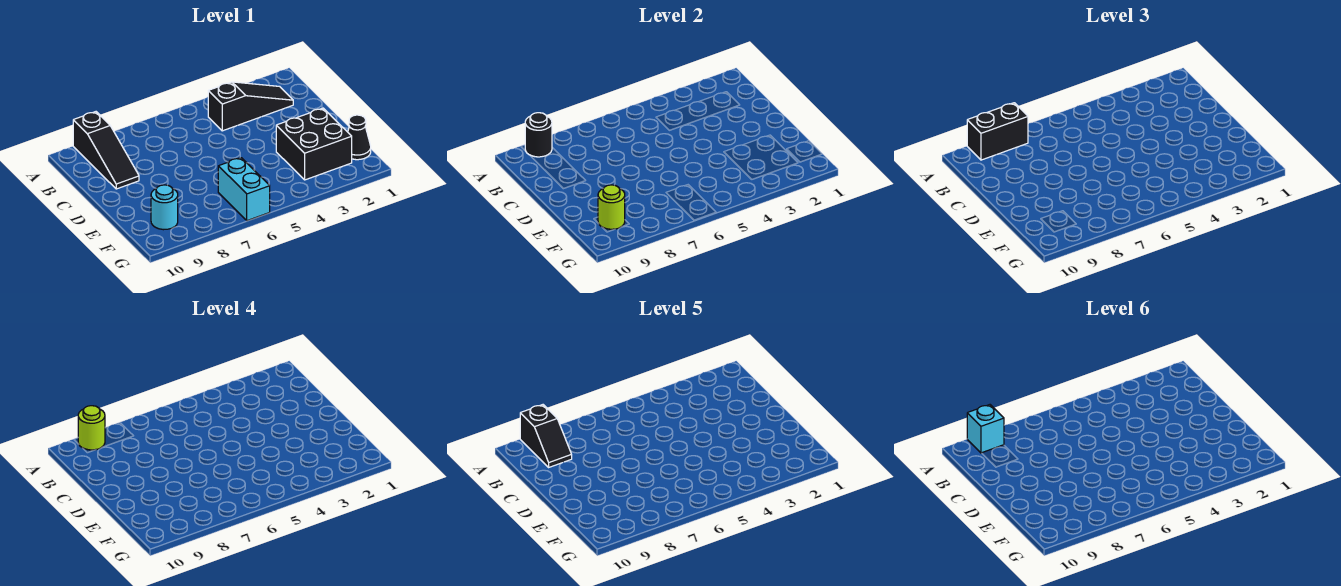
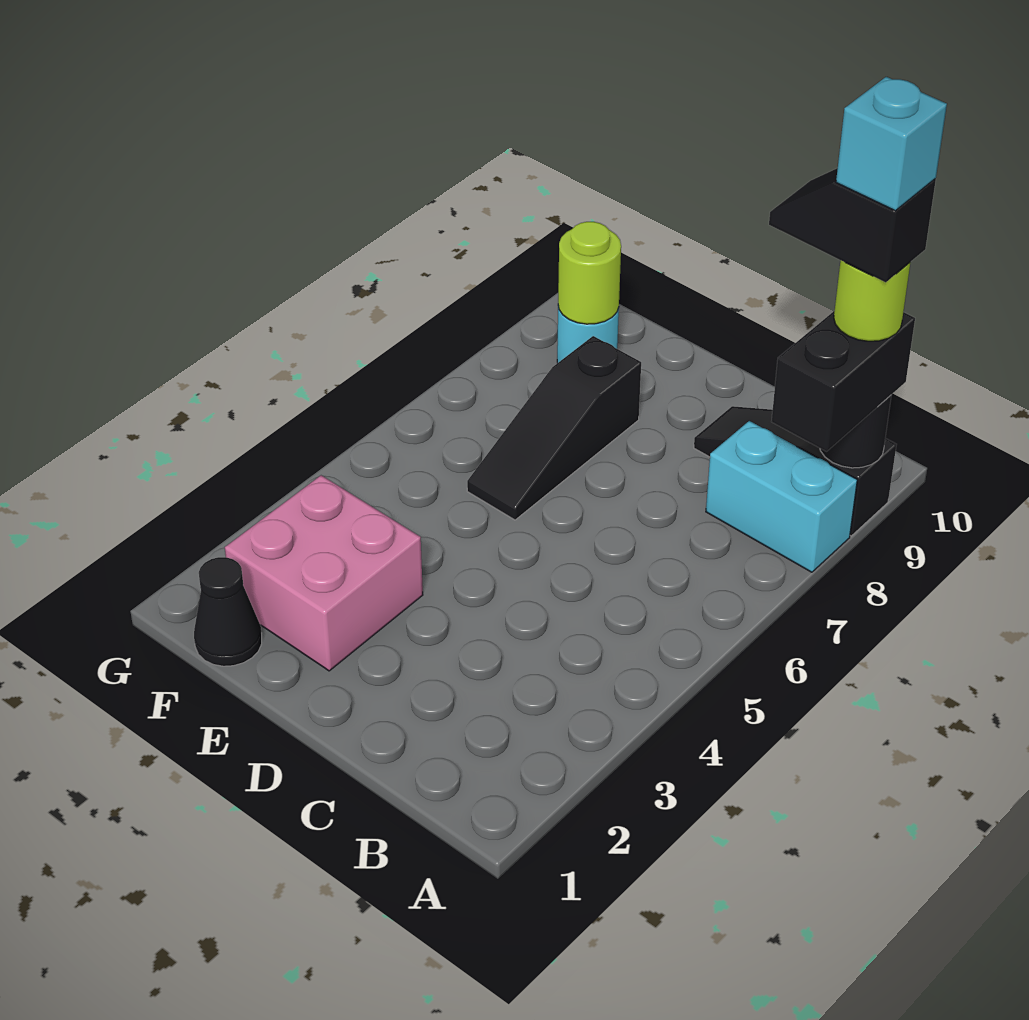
black slope B2:B4 level 1 top 4 -> black slope E6:E8 level 1 top 8
black brick E2:F3 level 1 -> pink brick E2:F3 level 1
cyan brick F6:G6 level 1 -> cyan brick A8:B8 level 1

